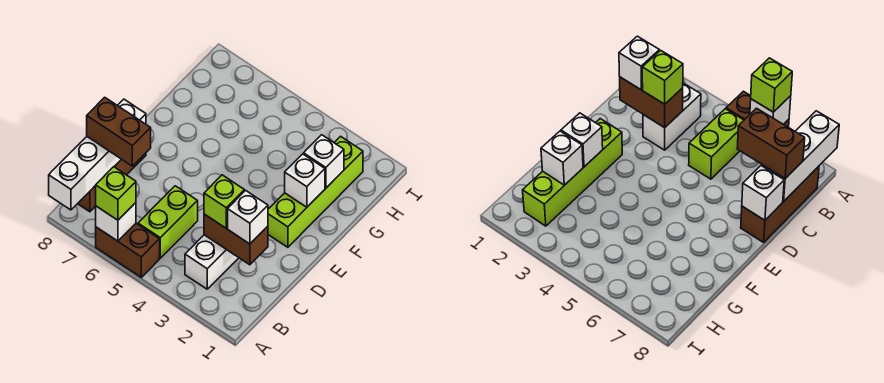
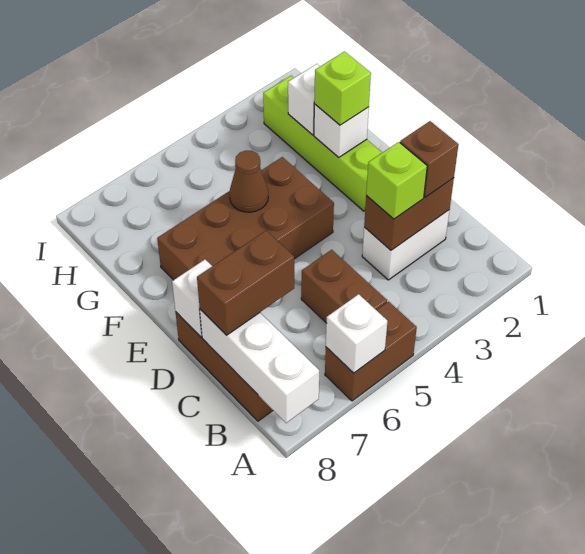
lime brick A6 level 3 -> lime brick F2 level 3
white brick B3:C3 level 1 -> white brick C2:C3 level 1
lime brick B5:C5 level 1 -> brown brick B5:C5 level 1
white brick C2 level 3 -> brown brick C2 level 3
none -> brown brick E4:F7 level 1
none -> brown cone F5 level 2

